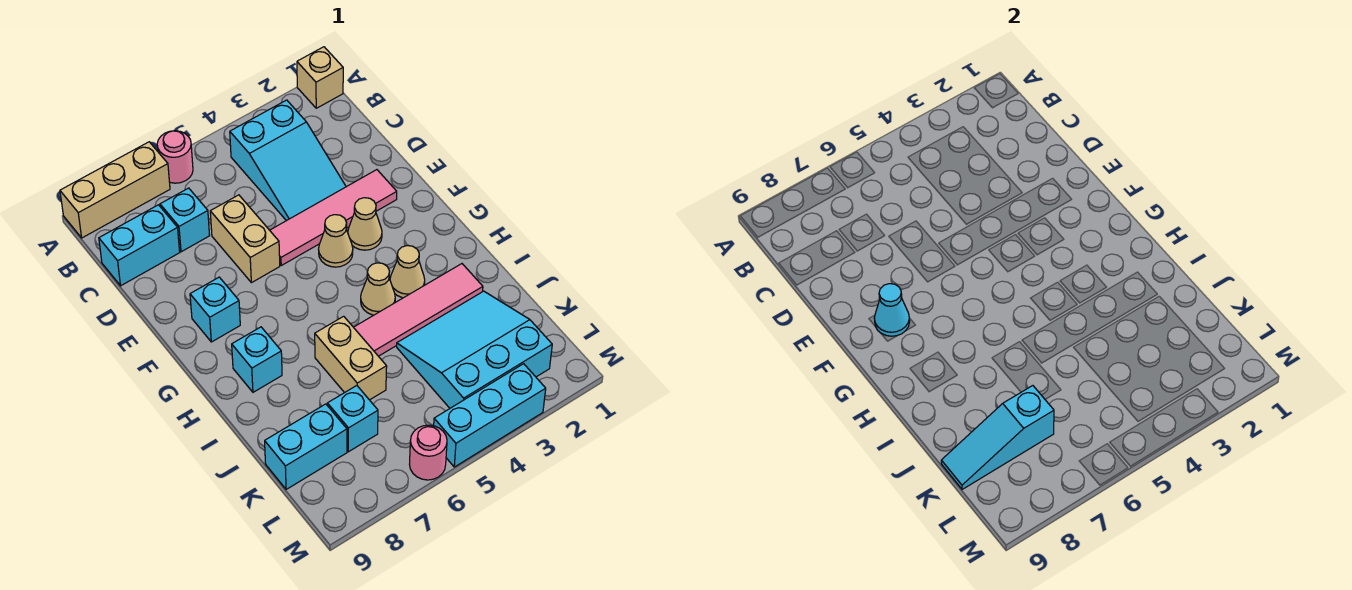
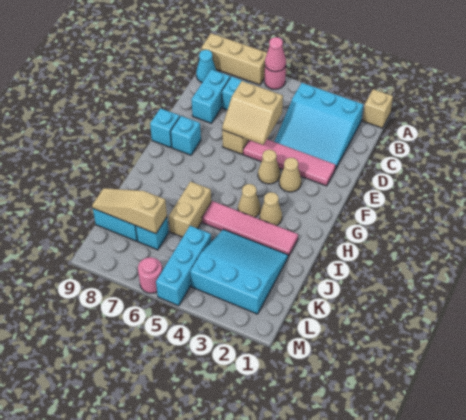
none -> pink cone A6 level 2
cyan slope B3:D4 level 1 top B -> cyan slope B2:D4 level 1 top B
cyan brick C8:C9 level 1 -> cyan brick C8:D8 level 1
none -> tan slope D5:E6 level 2 top D
cyan cone F8 level 2 -> cyan cone B9 level 1
cyan brick H8 level 1 -> cyan brick F9 level 1
cyan slope K7:K9 level 2 top 7 -> tan slope K7:K9 level 2 top 7
cyan brick M3:M5 level 1 -> cyan brick K5:M5 level 1

